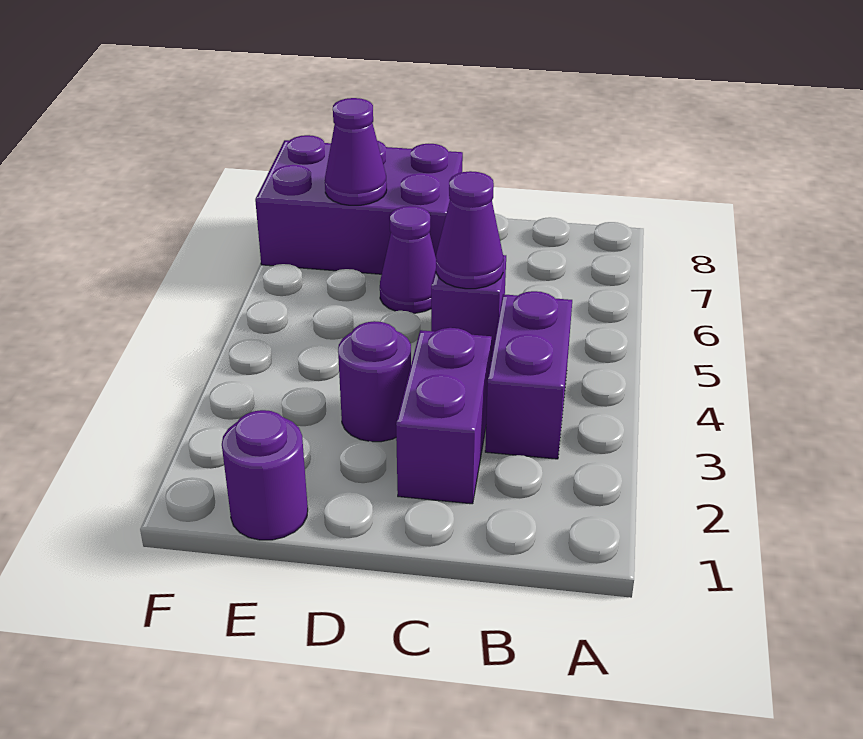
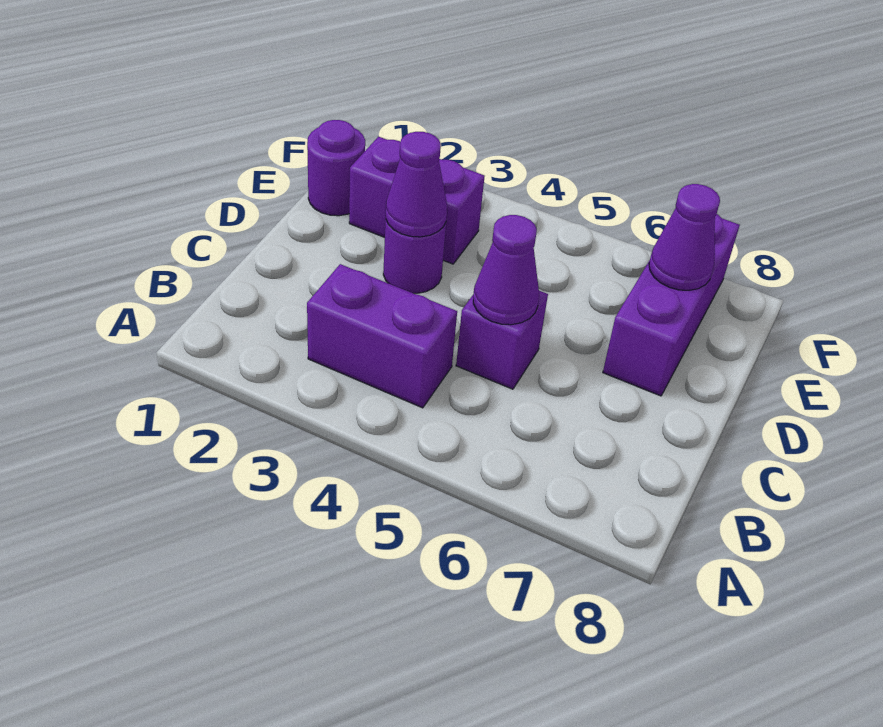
purple brick C2:C3 level 1 -> purple brick E2:E3 level 1
purple cone D6 level 1 -> purple cone D3 level 2
purple brick D7:F8 level 1 -> purple brick D7:F7 level 1

